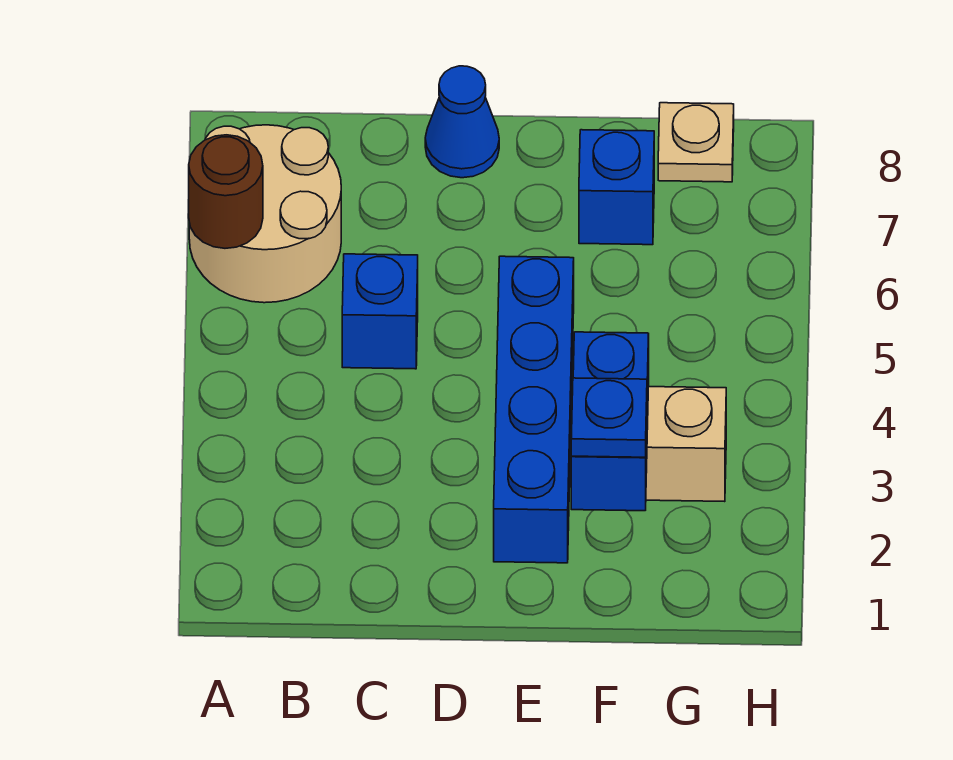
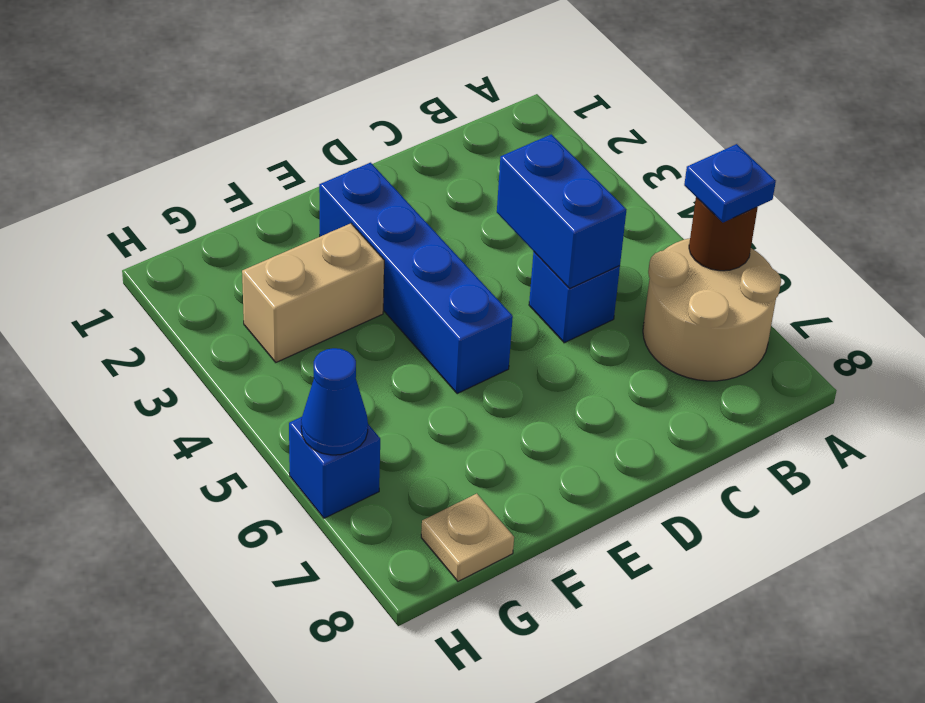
blue cone D8 level 1 -> blue cone H6 level 2
blue brick F2:F3 level 2 -> blue brick C4:C5 level 2
blue plate F2 level 3 -> blue plate A6 level 3
blue brick F7 level 1 -> blue brick H6 level 1

